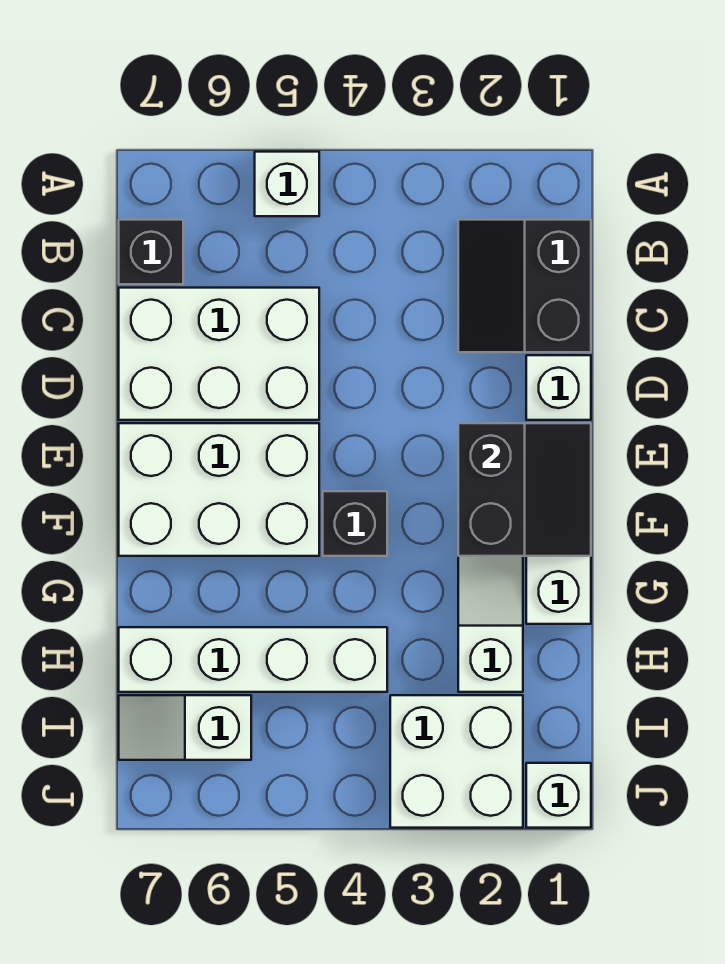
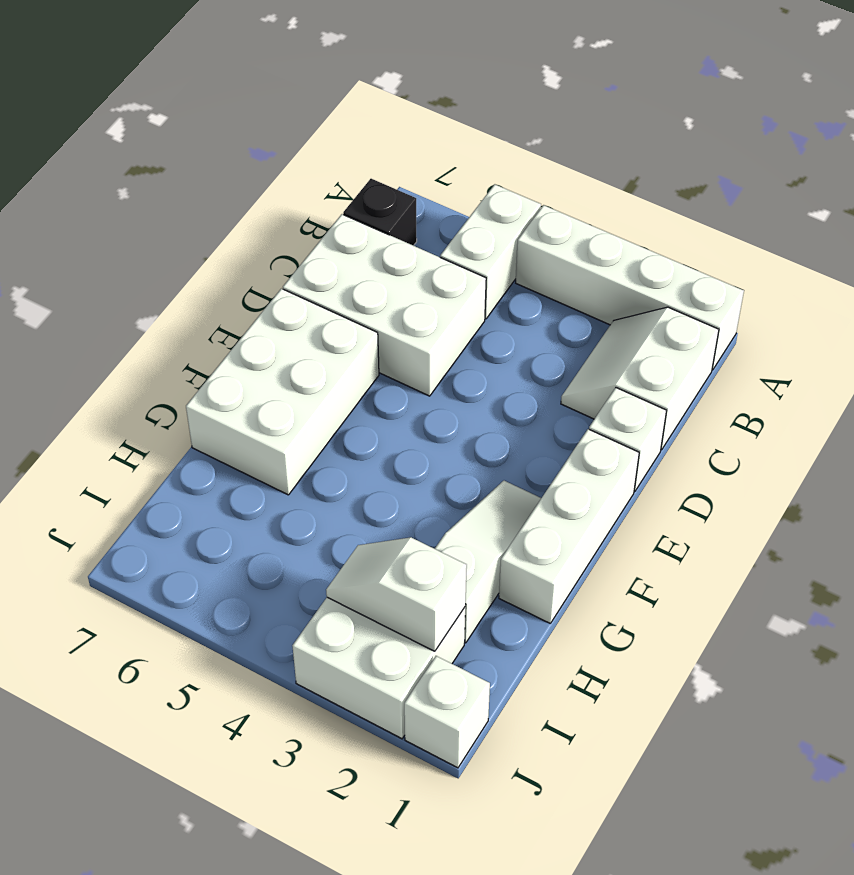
white brick A5 level 1 -> white brick A5:B5 level 1
black slope B1:C2 level 1 top 1 -> white slope B1:C2 level 1 top 1
black slope E1:F2 level 2 top 2 -> none
white brick E5:F7 level 1 -> white brick E6:G7 level 1
black brick F4 level 1 -> none
white brick H4:H7 level 1 -> white brick A1:A4 level 1
white slope I6:I7 level 1 top 6 -> white slope I2:I3 level 2 top 2

